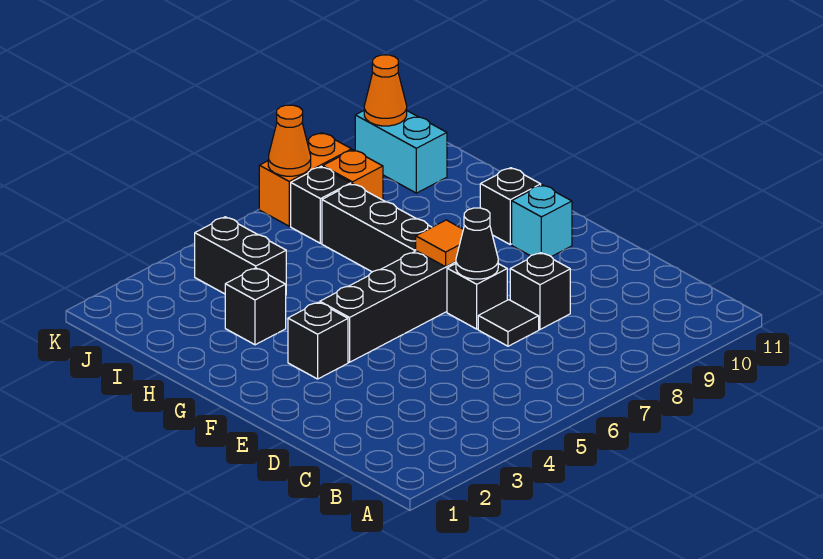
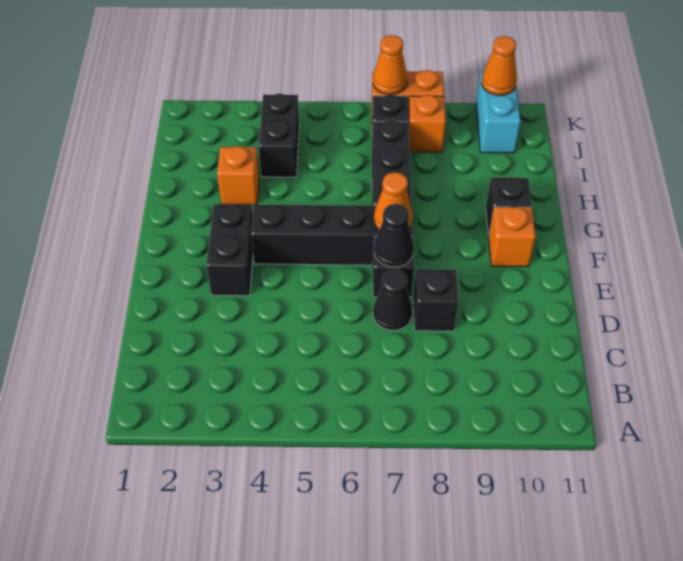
black tile D7 level 1 -> black cone D7 level 1
black brick F3 level 1 -> black brick E3:F3 level 1
orange tile F7 level 2 -> orange cone F7 level 2
cyan brick F10 level 1 -> orange brick F10 level 1
black brick H3 level 1 -> orange brick H3 level 1

